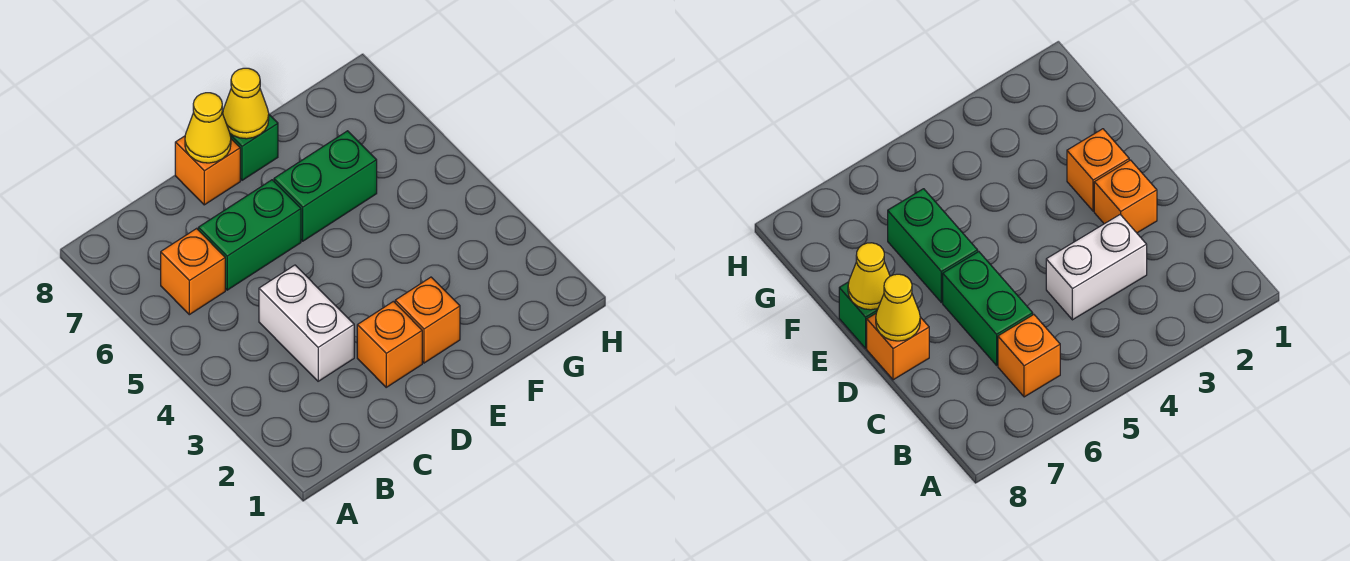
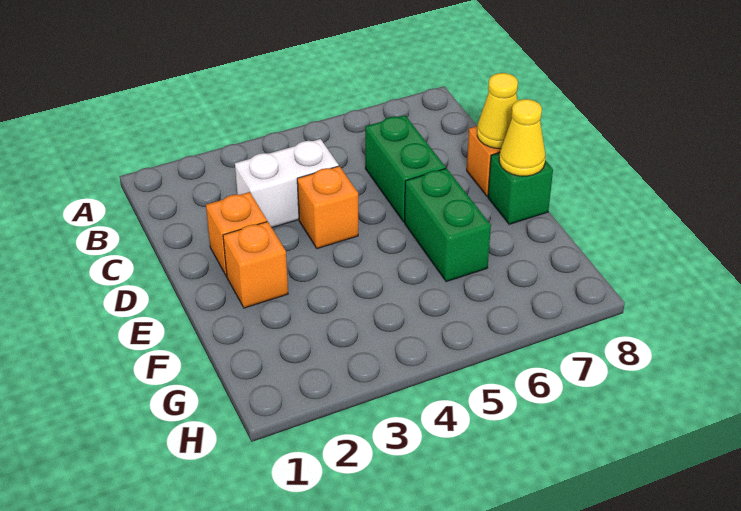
orange brick B6 level 1 -> orange brick D4 level 1

